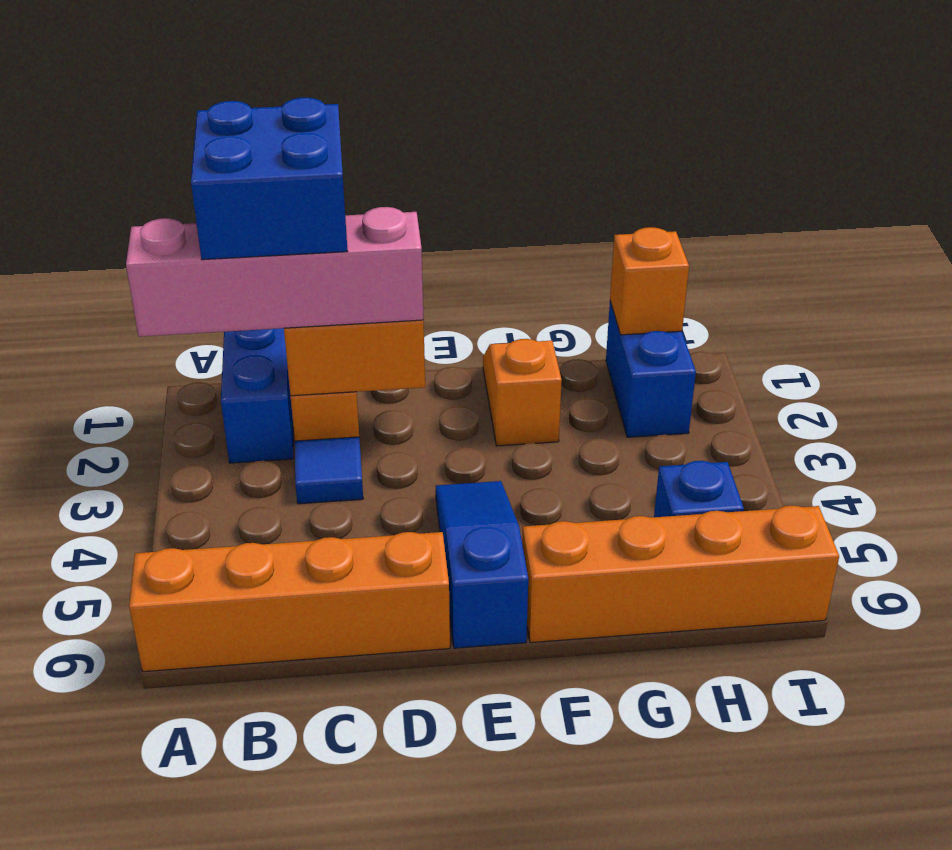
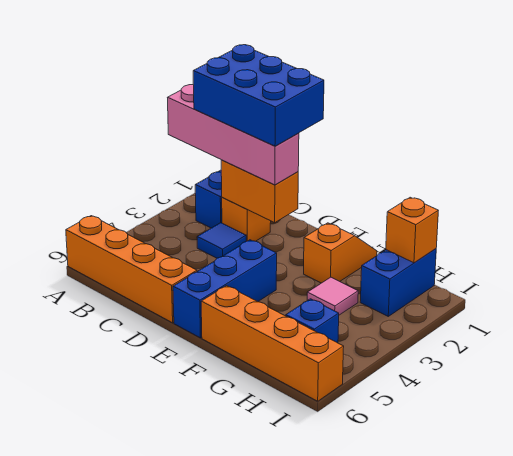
blue brick B1:C2 level 4 -> blue brick B1:D2 level 4
blue slope E4:E6 level 1 top 6 -> blue brick E4:E6 level 1
none -> pink tile G3 level 1

